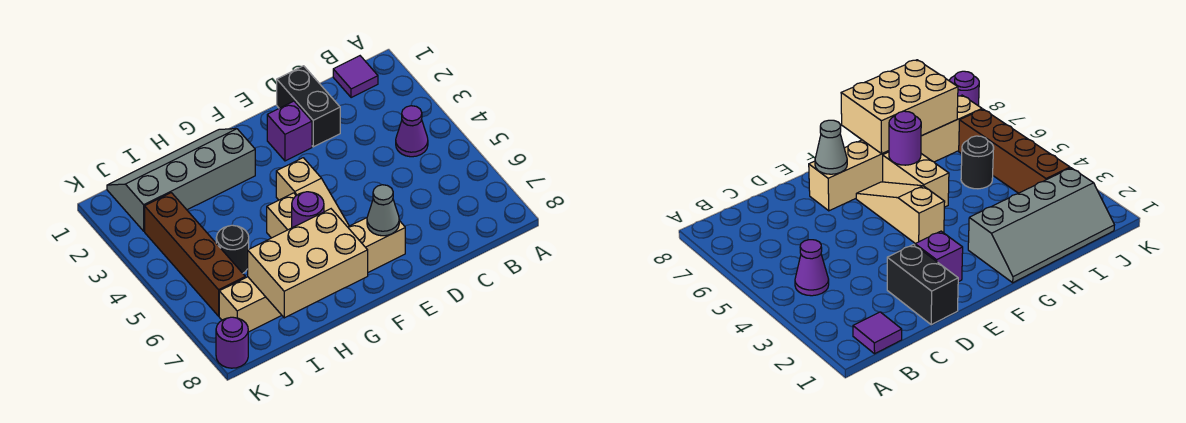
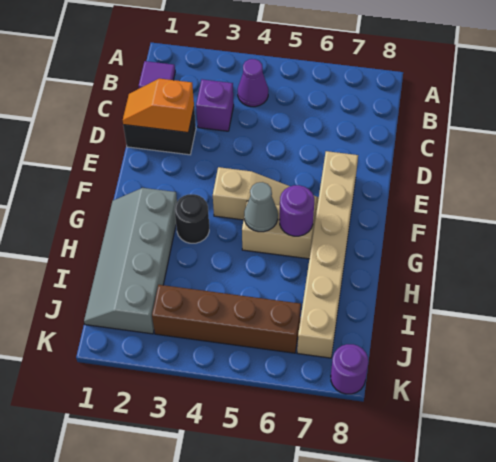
none -> orange slope D1:D2 level 2 top 2
purple brick E2 level 1 -> purple brick C3 level 1
grey cone E7 level 2 -> grey cone G5 level 2
tan brick G7:I8 level 2 -> none
black round brick I5 level 1 -> black round brick G3 level 1

